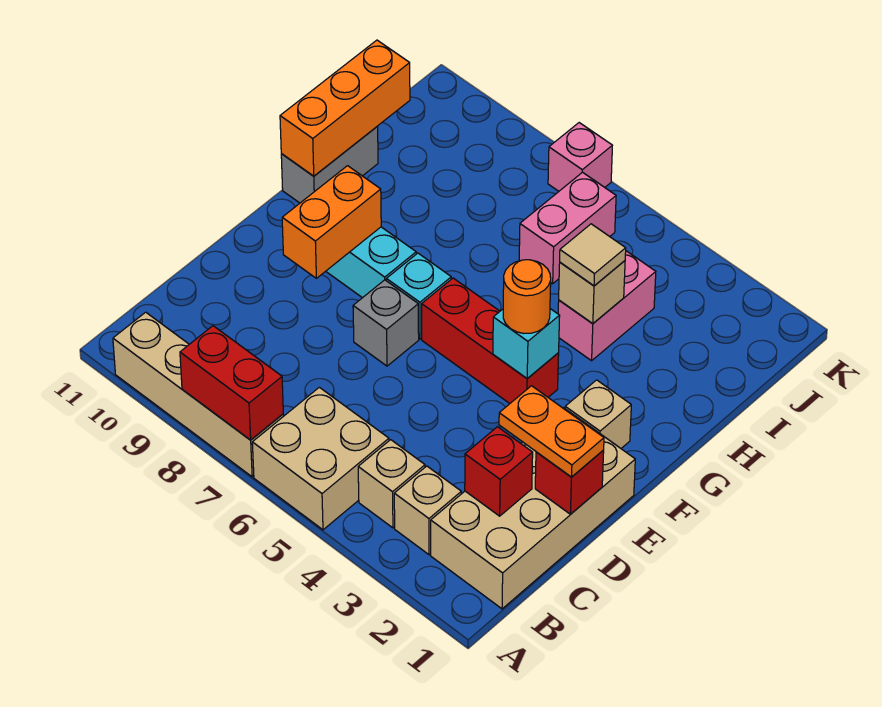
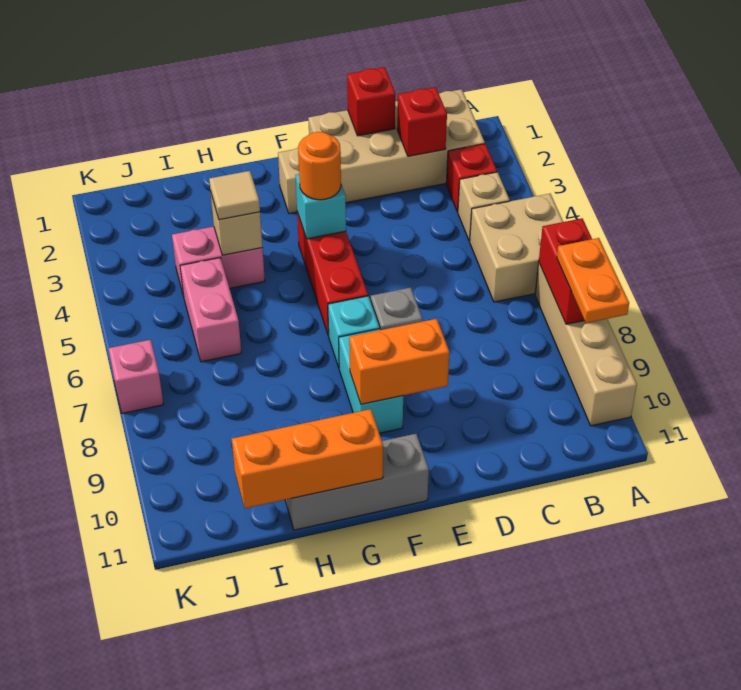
tan brick B3 level 1 -> red brick B3 level 1
orange plate D1:D2 level 3 -> orange plate A8:A9 level 3
grey brick G11:H11 level 1 -> grey brick F11:H11 level 1
pink brick I6:J6 level 1 -> pink brick I5:I6 level 1

